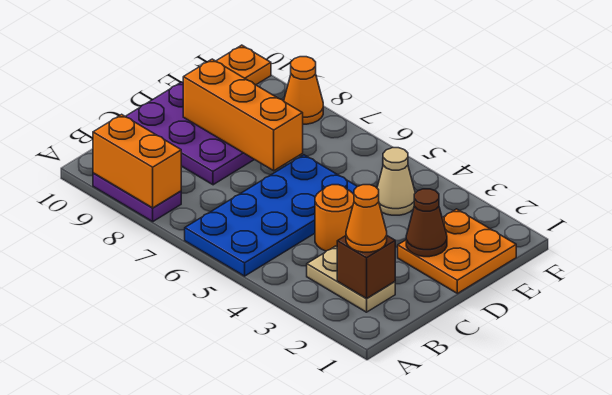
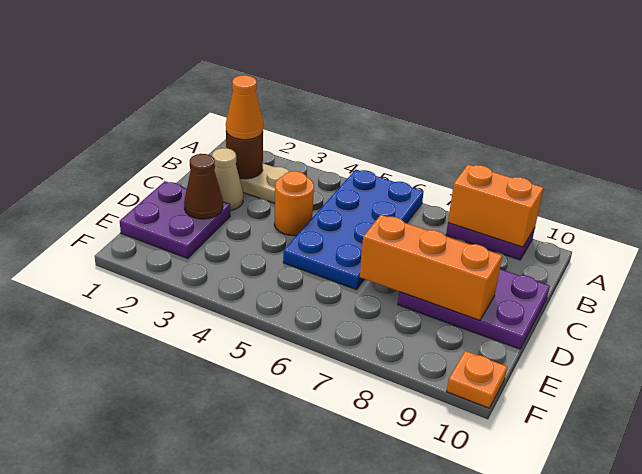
brown brick B2 level 2 -> brown round brick B2 level 2
orange plate D1:E2 level 1 -> purple plate D1:E2 level 1
tan cone E4 level 1 -> tan cone C2 level 1
orange cone F8 level 1 -> none

